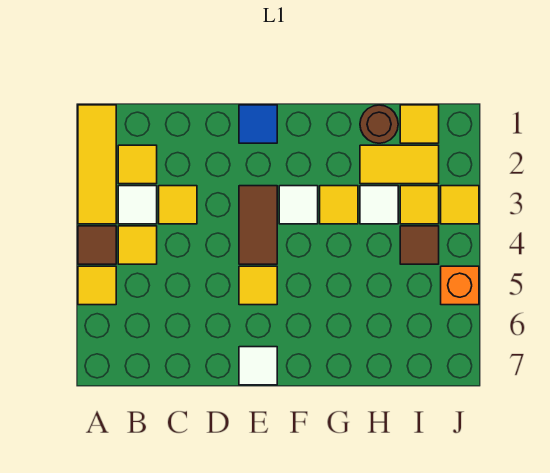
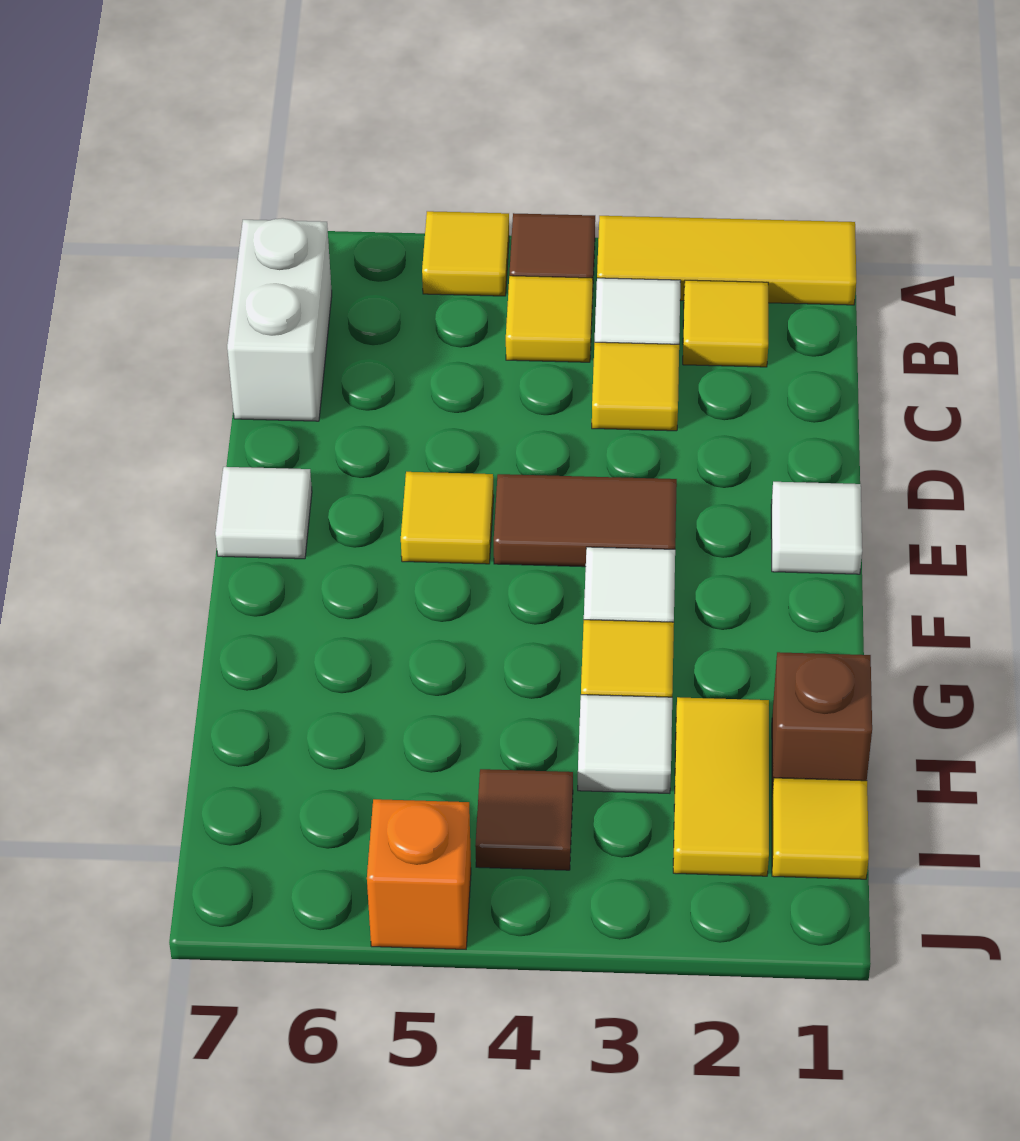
none -> white brick B7:C7 level 1
blue tile E1 level 1 -> white tile E1 level 1
brown round brick H1 level 1 -> brown brick H1 level 1
yellow tile I3 level 1 -> none
yellow tile J3 level 1 -> none

